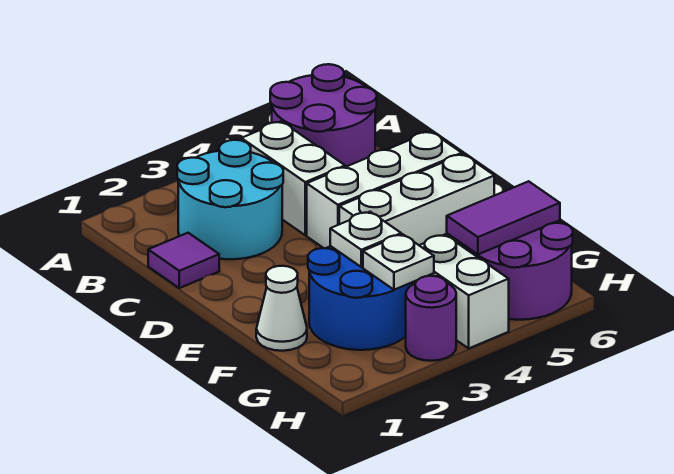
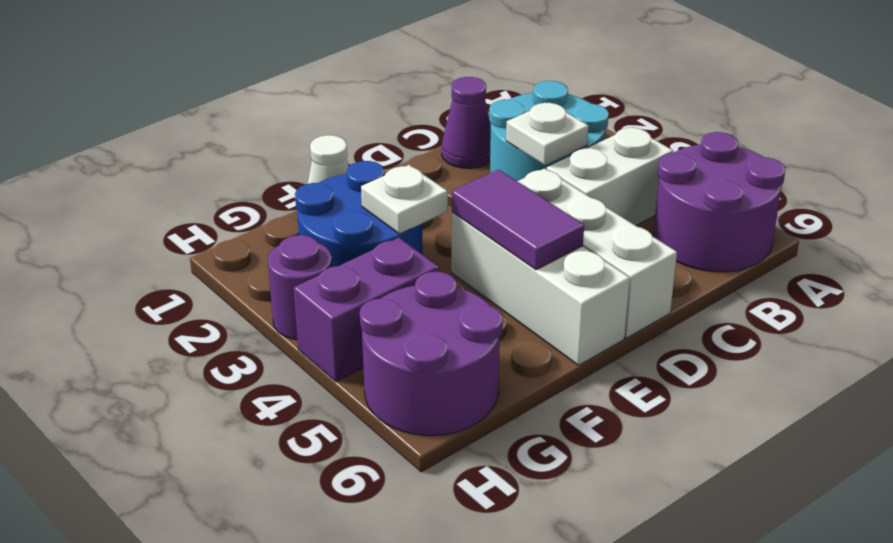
purple tile C1 level 1 -> purple cone C1 level 1
white plate G3 level 2 -> white plate C3 level 2
white brick G4:H4 level 1 -> purple brick G4:H4 level 1
purple tile G5:G6 level 2 -> purple tile E4:E5 level 2

